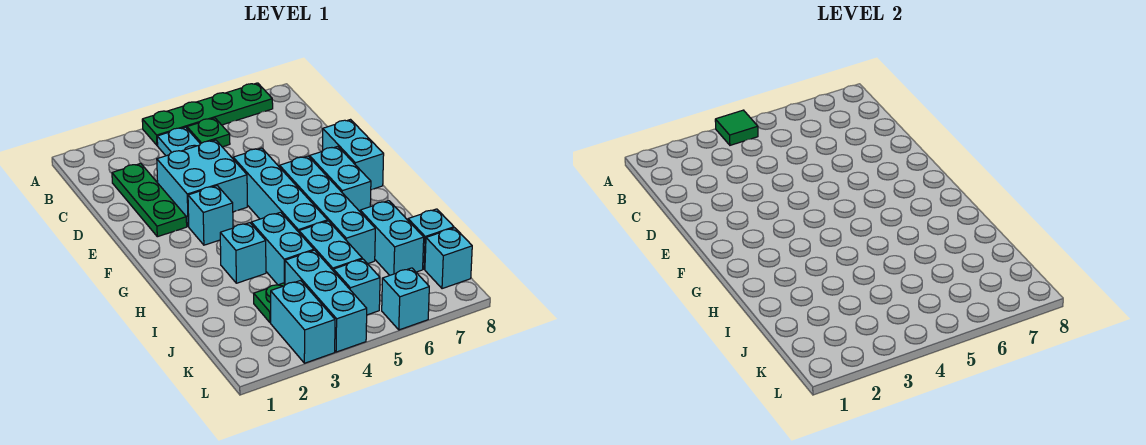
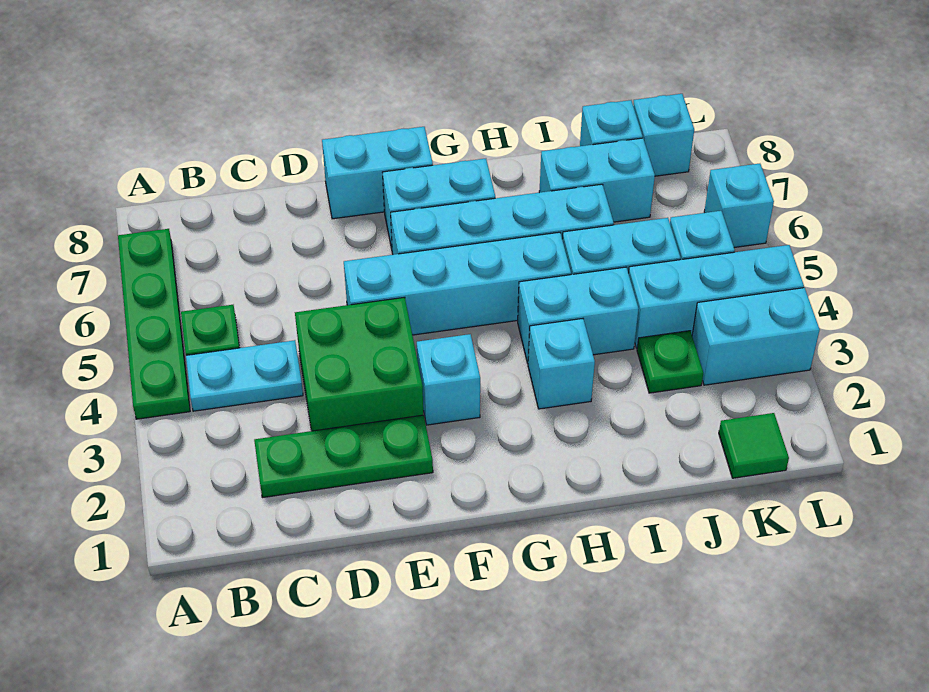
green tile A4 level 2 -> green tile K1 level 1
cyan brick D3:E4 level 1 -> green brick D3:E4 level 1

